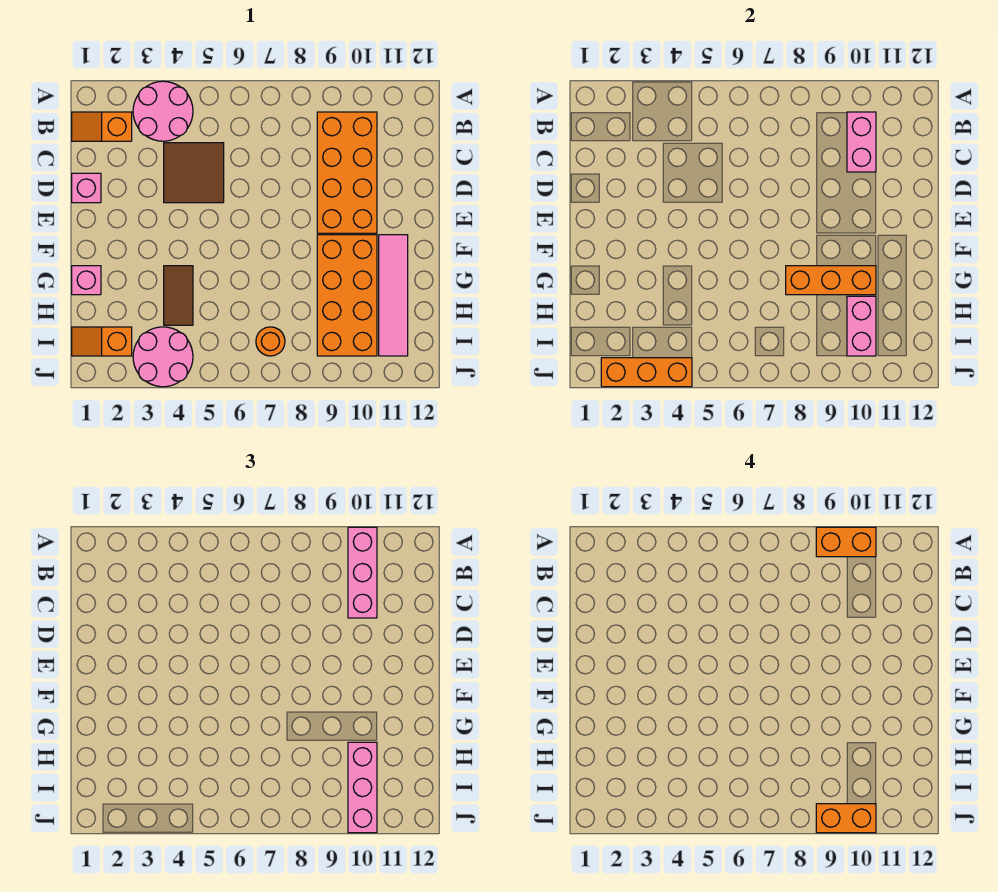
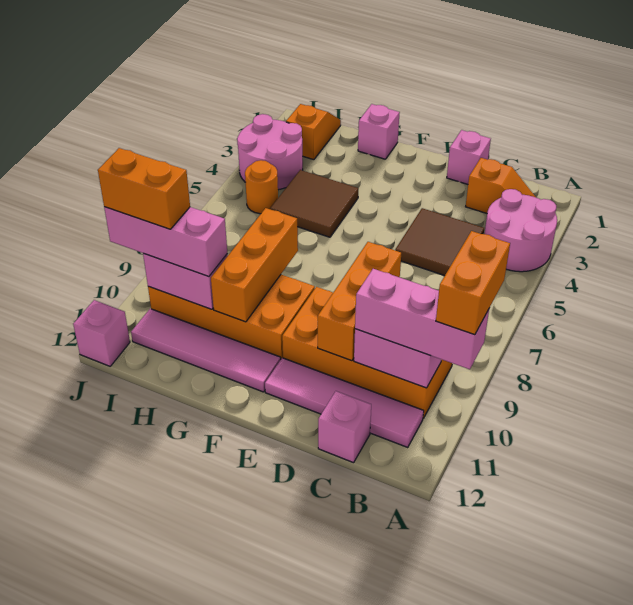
orange slope B1:B2 level 1 top 2 -> orange slope B2:C2 level 1 top C
none -> pink tile B11:E11 level 1
none -> pink brick C12 level 1
brown tile G4:H4 level 1 -> brown tile G4:H5 level 1
orange round brick I7 level 1 -> orange round brick I5 level 1
orange brick J2:J4 level 2 -> orange brick D8:D10 level 2
orange brick J9:J10 level 4 -> orange brick I10:J10 level 4
none -> pink brick J12 level 1

